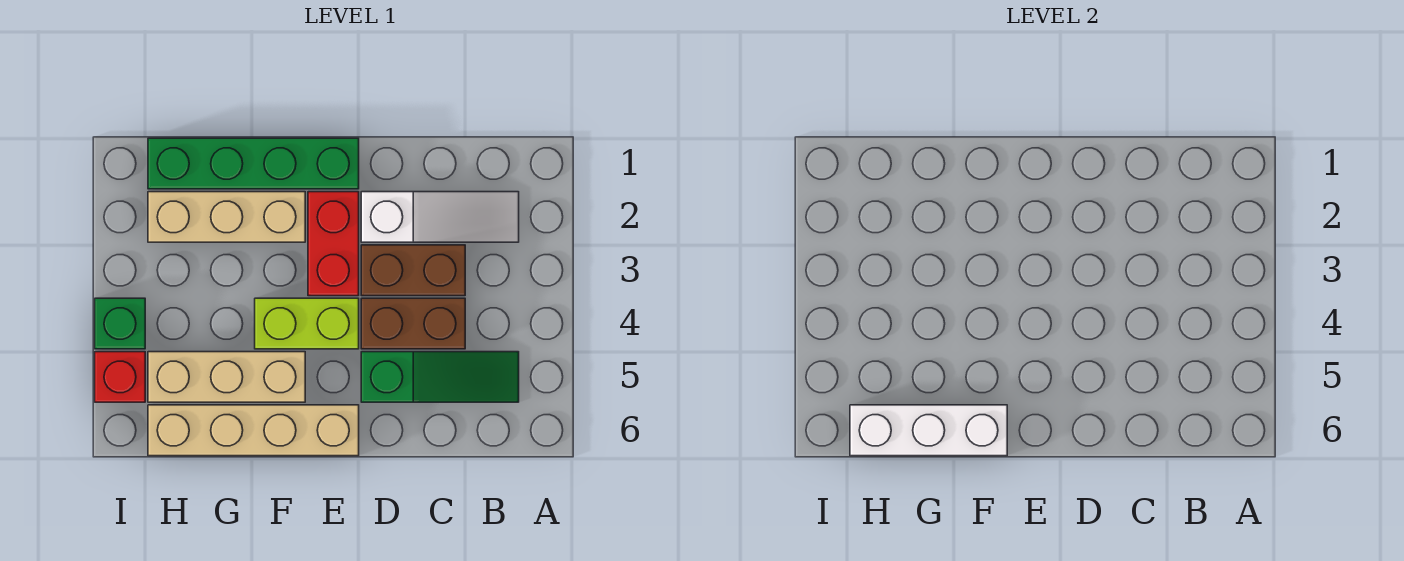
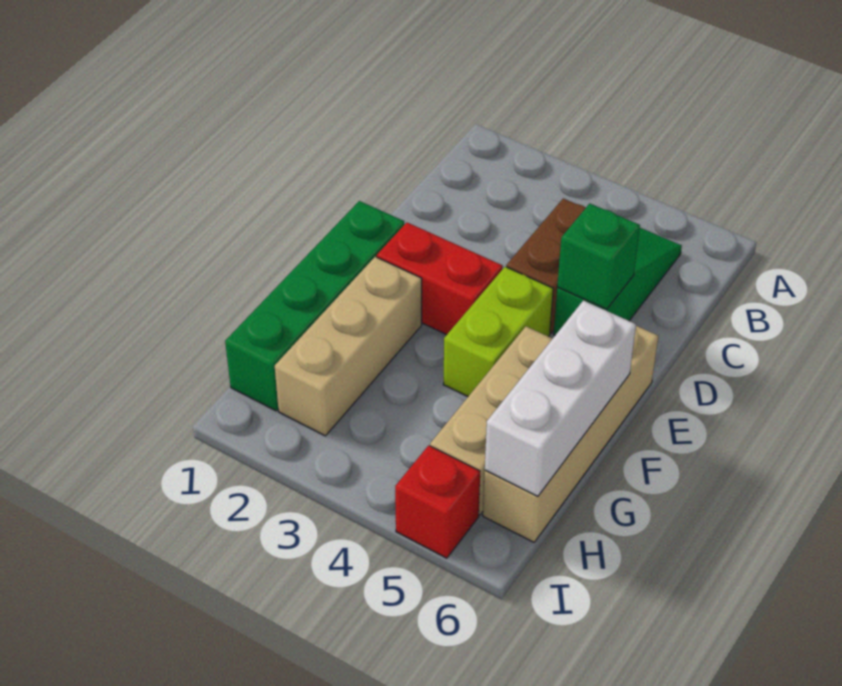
white slope B2:D2 level 1 top D -> none
brown brick C3:D3 level 1 -> none
green brick I4 level 1 -> green brick D5 level 2

